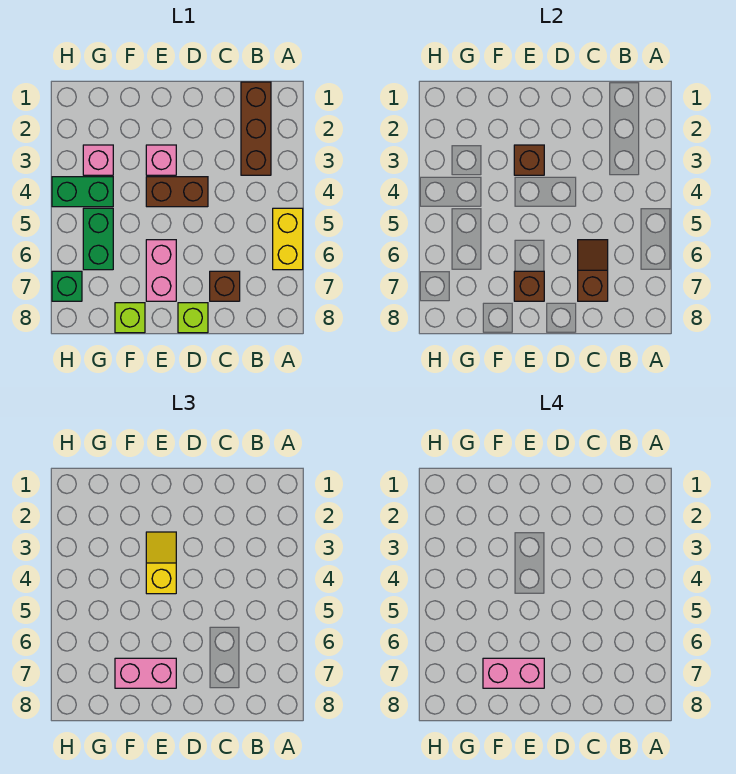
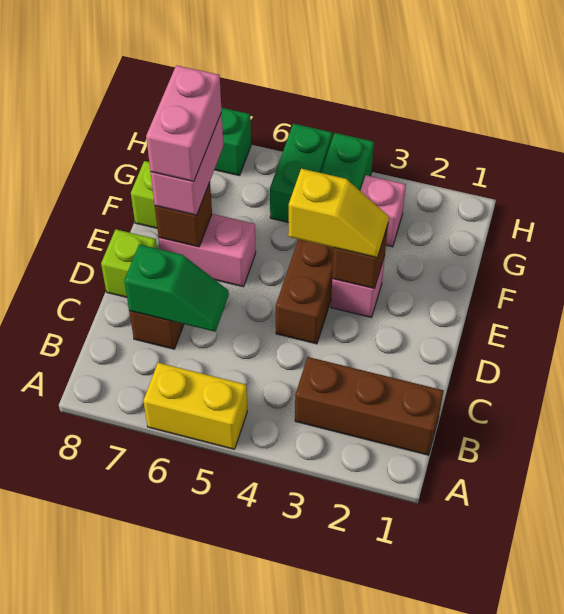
brown slope C6:C7 level 2 top 7 -> green slope C6:C7 level 2 top 7
green brick G5:G6 level 1 -> green brick G5:H5 level 1

